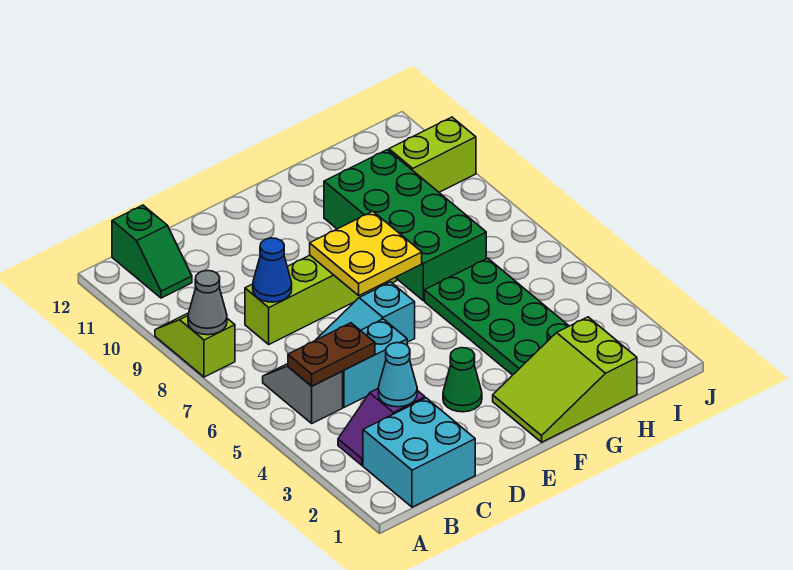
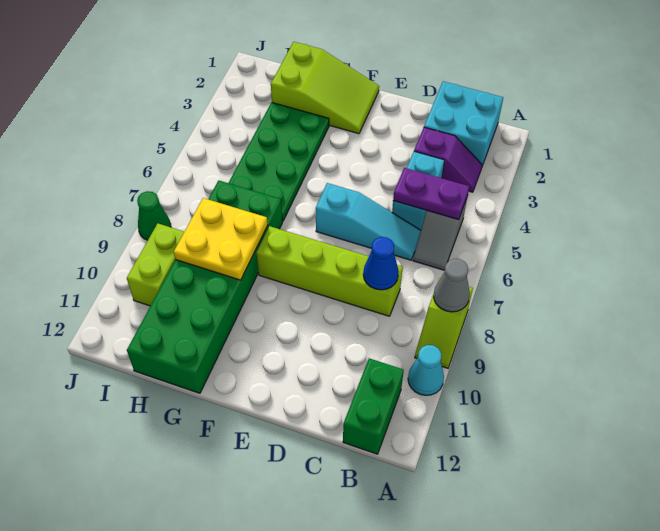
brown plate B5:C5 level 2 -> purple plate B5:C5 level 2
green slope B11:B12 level 1 top 12 -> green brick B11:B12 level 1
cyan cone C3 level 2 -> cyan cone A10 level 1
cyan brick C5:D5 level 1 -> cyan brick C4:C5 level 1
green cone E3 level 1 -> green cone J8 level 1
yellow plate E7:F8 level 2 -> yellow plate G8:H9 level 2
green brick G7:H10 level 1 -> green brick G7:H12 level 1
lime brick I10:J10 level 1 -> lime brick I9:I10 level 1

